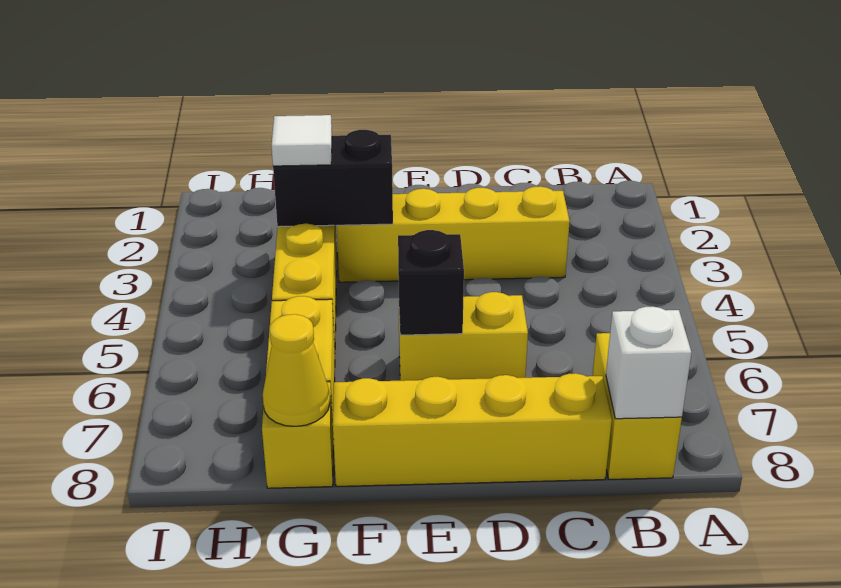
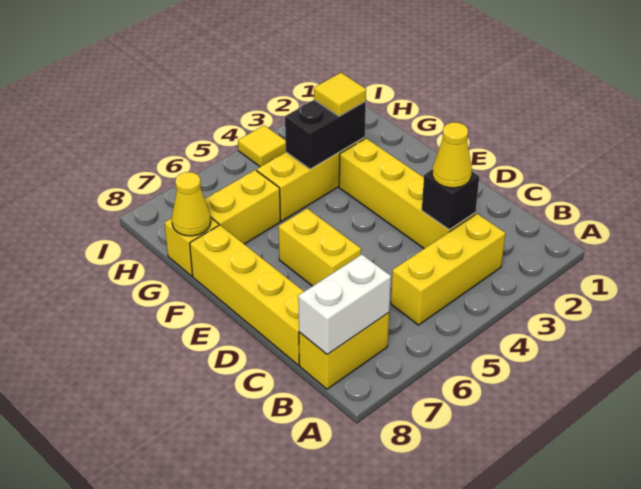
none -> yellow brick B3:B5 level 1
white brick B8 level 2 -> white brick B7:B8 level 2
none -> yellow cone C3 level 3
black brick E6 level 2 -> black brick C3 level 2
black brick F3:G3 level 2 -> black brick G3:G4 level 2
white tile G3 level 3 -> yellow tile G3 level 3
none -> yellow tile I4 level 1

